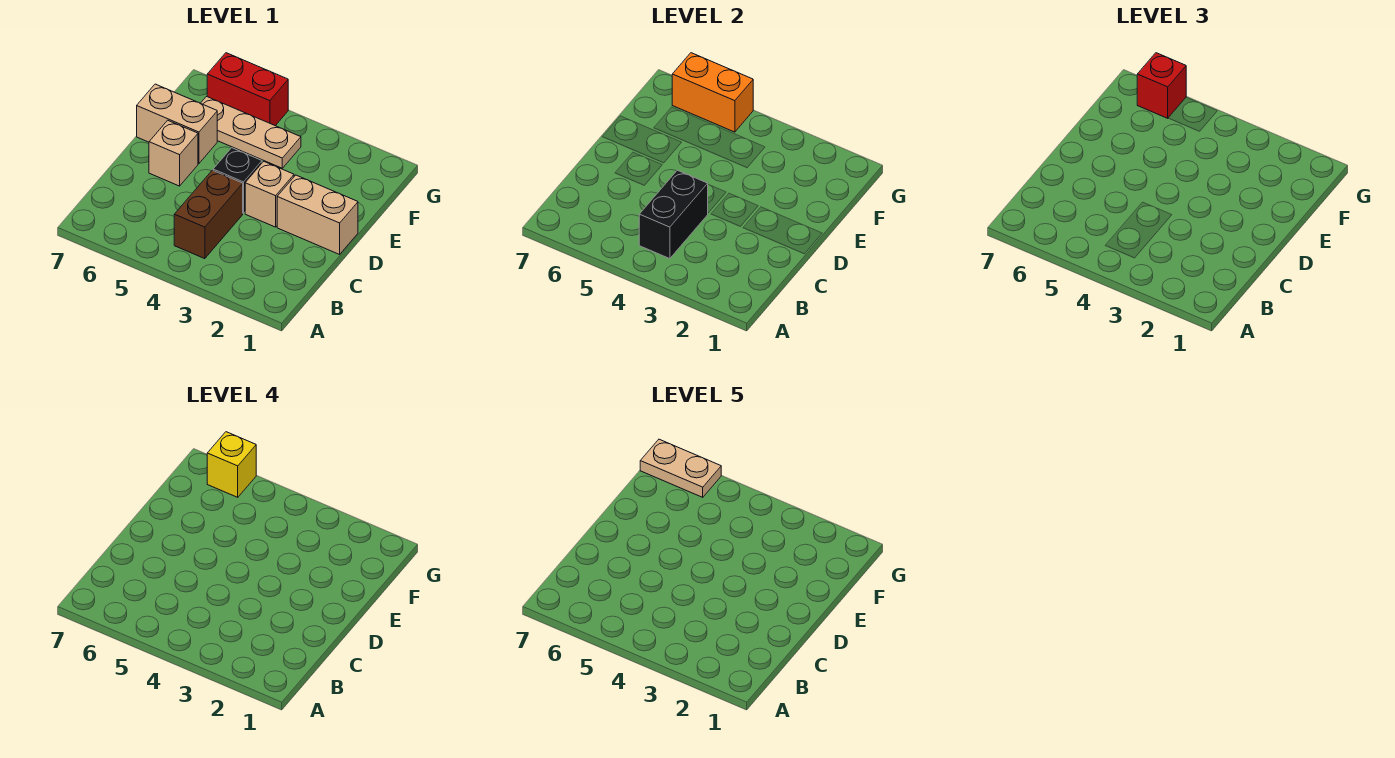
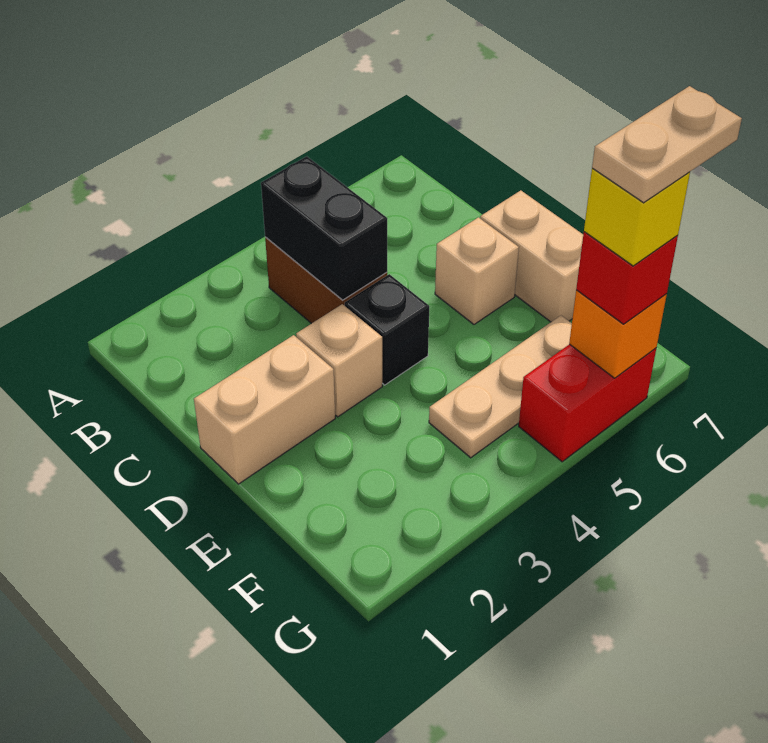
tan brick E6:E7 level 1 -> tan brick D7:E7 level 1
orange brick G5:G6 level 2 -> orange brick G6 level 2

